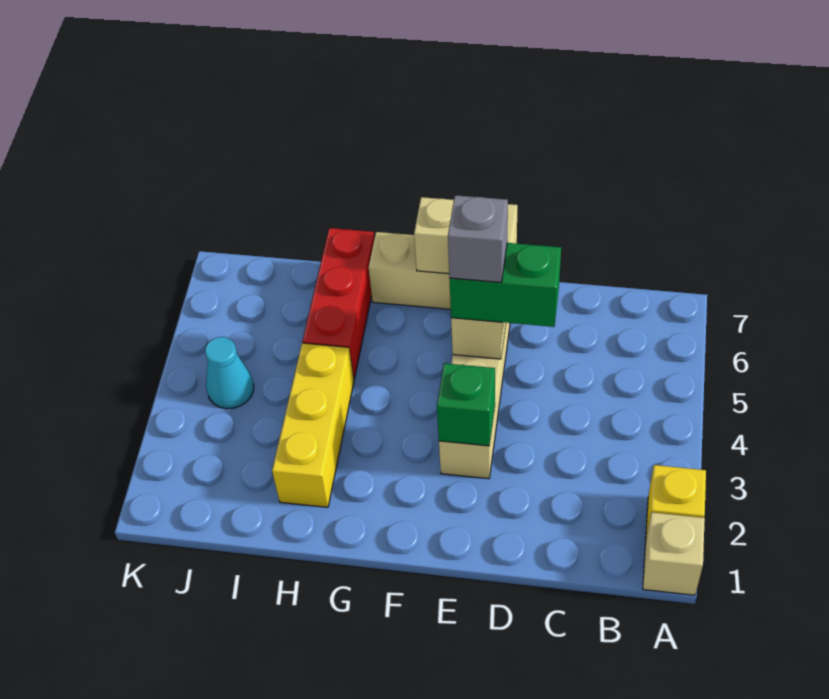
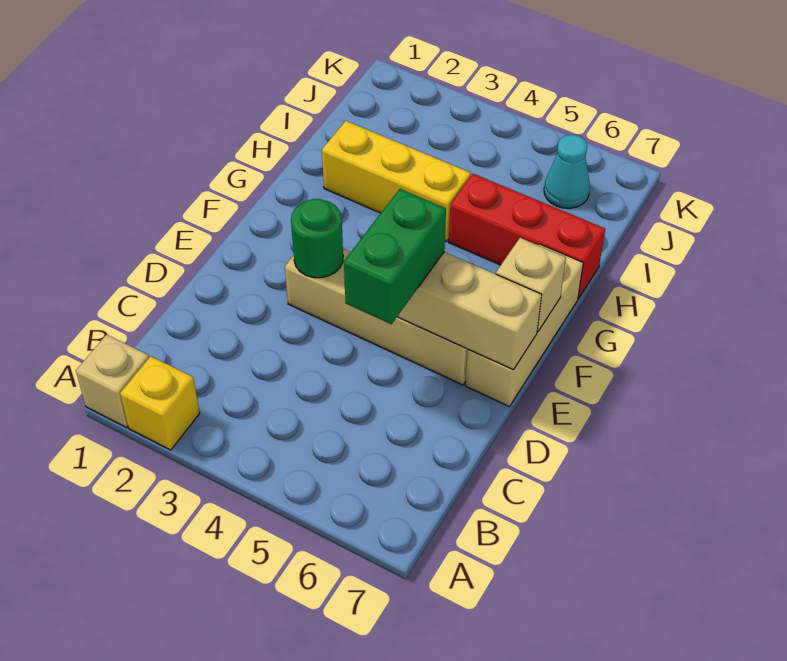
green brick E3 level 2 -> green round brick E3 level 2
grey brick E5 level 4 -> none
cyan cone J4 level 1 -> cyan cone J6 level 1

